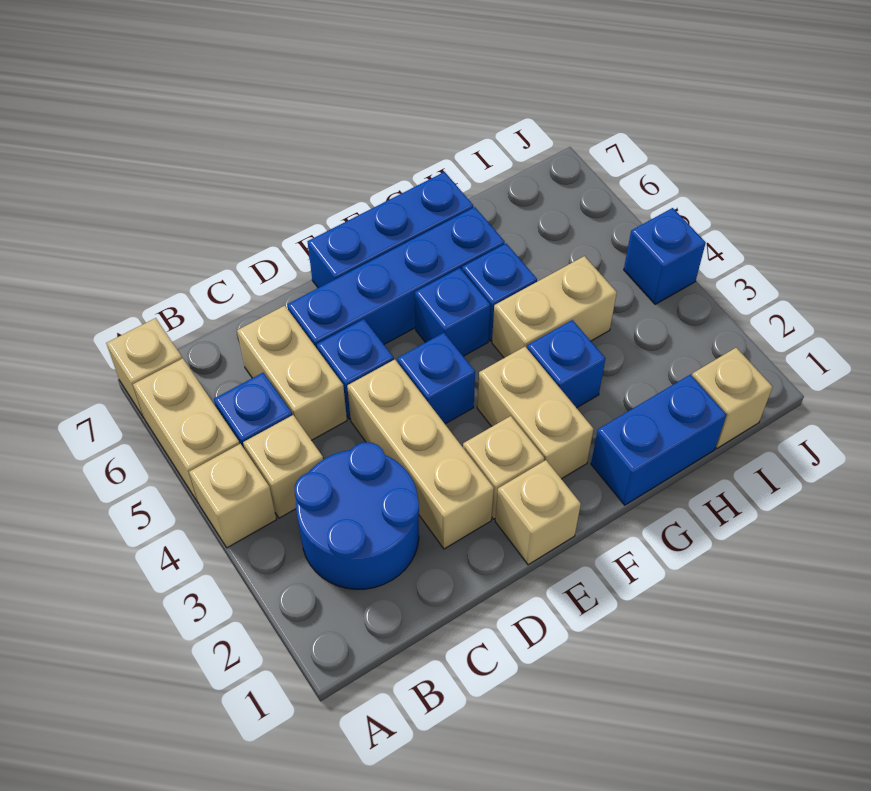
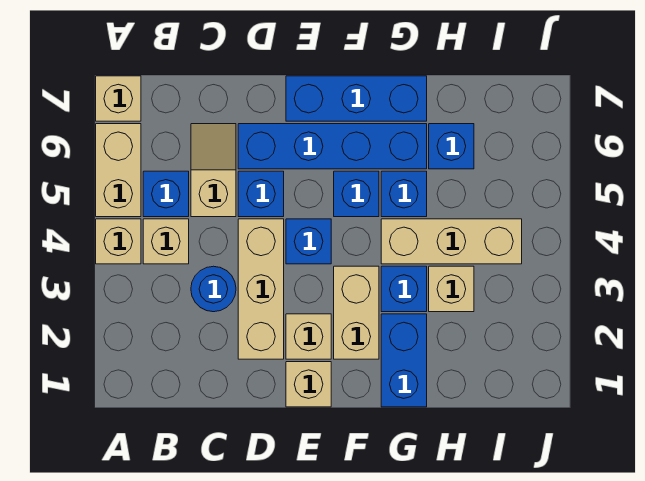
blue round brick B2:C3 level 1 -> blue round brick C3 level 1
tan brick C5:C6 level 1 -> tan slope C5:C6 level 1 top 5
blue brick G1:H1 level 1 -> blue brick G1:G2 level 1
tan brick G4:H4 level 1 -> tan brick G4:I4 level 1
tan brick I1 level 1 -> tan brick H3 level 1
blue brick J4 level 1 -> blue brick H6 level 1

